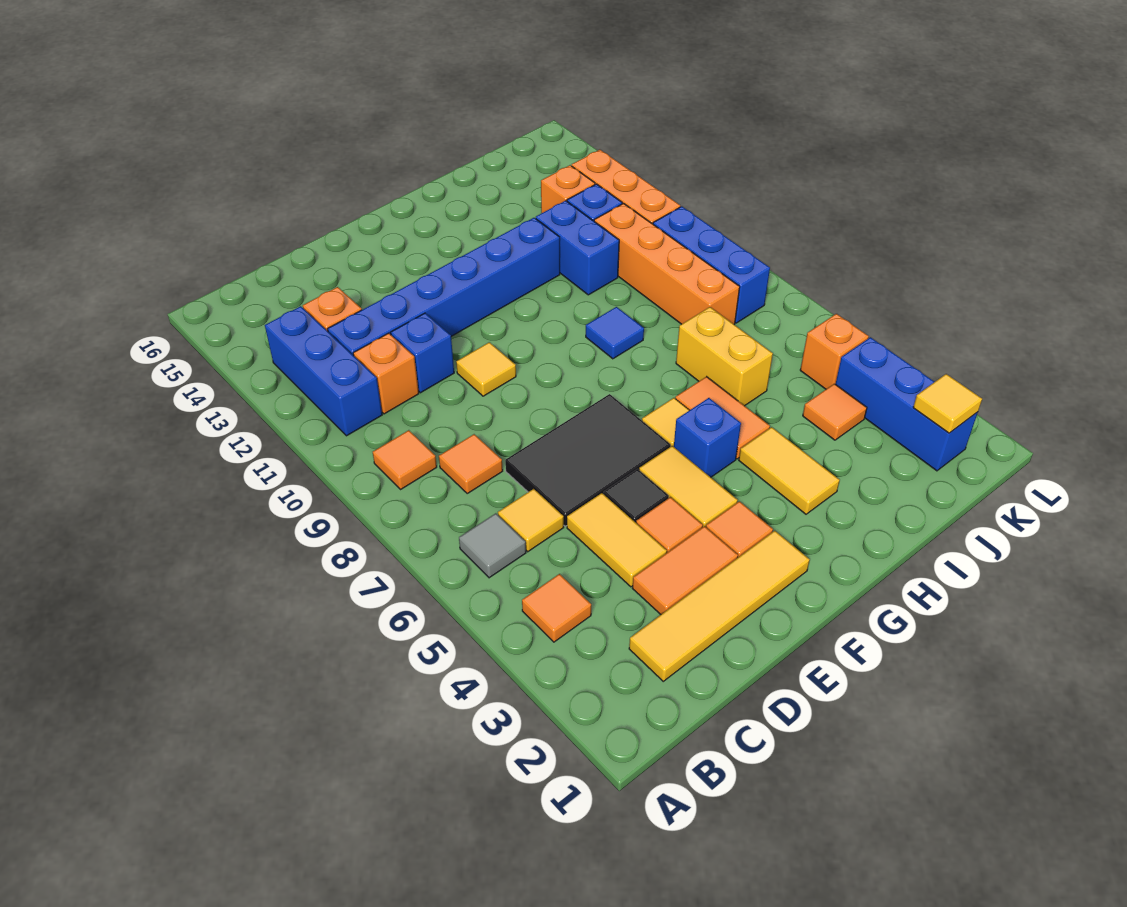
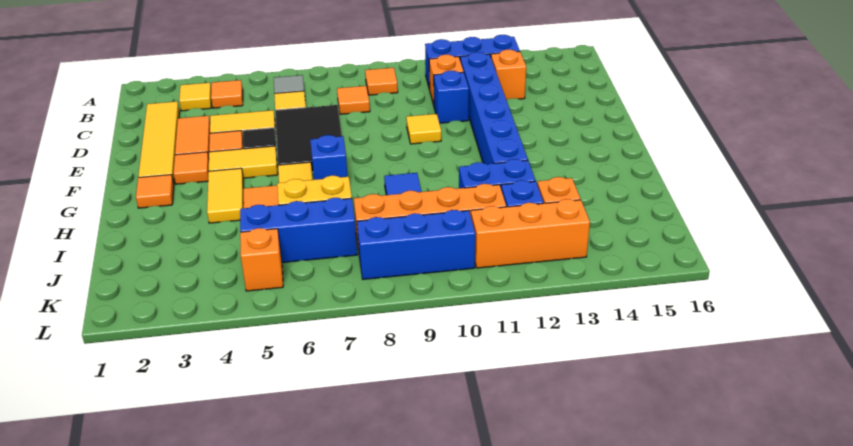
blue brick G5 level 1 -> blue brick G7 level 1
yellow tile H3:H4 level 1 -> yellow tile G4:H4 level 1
orange tile J4 level 1 -> orange tile G2 level 1
blue brick K2:K4 level 1 -> blue brick J5:J7 level 1
yellow tile K2 level 2 -> yellow tile B3 level 1

